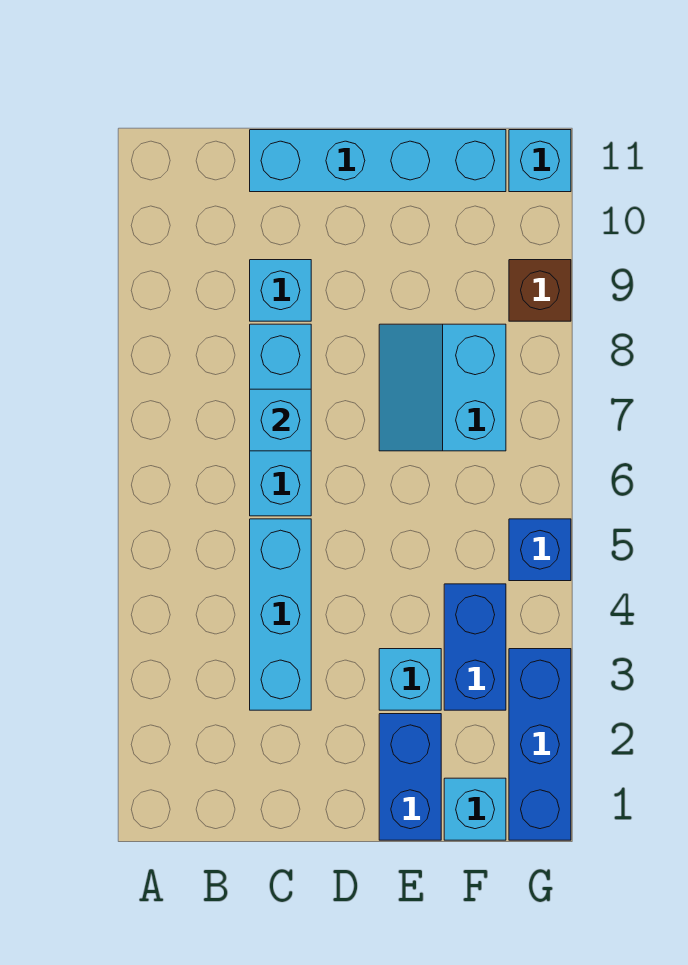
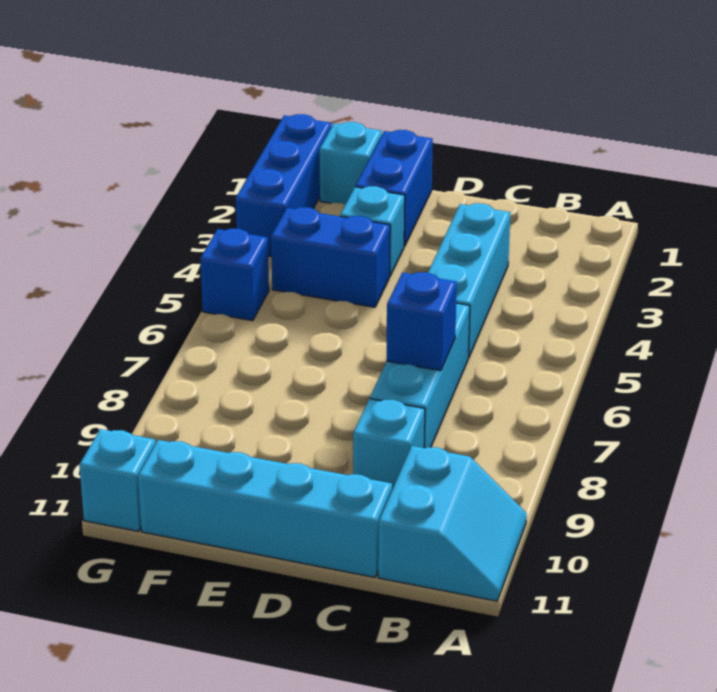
cyan brick C7 level 2 -> blue brick C7 level 2
cyan slope E7:F8 level 1 top F -> cyan slope A10:B11 level 1 top B
blue brick F3:F4 level 1 -> blue brick E4:F4 level 1
brown brick G9 level 1 -> none

